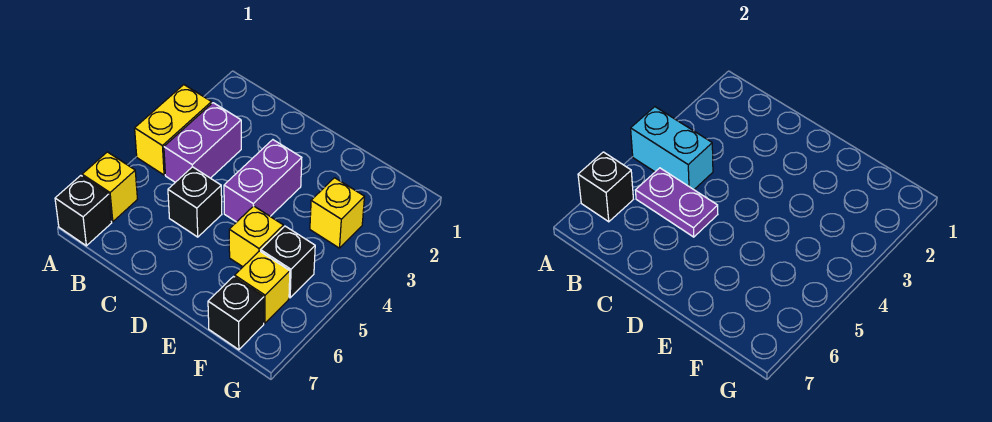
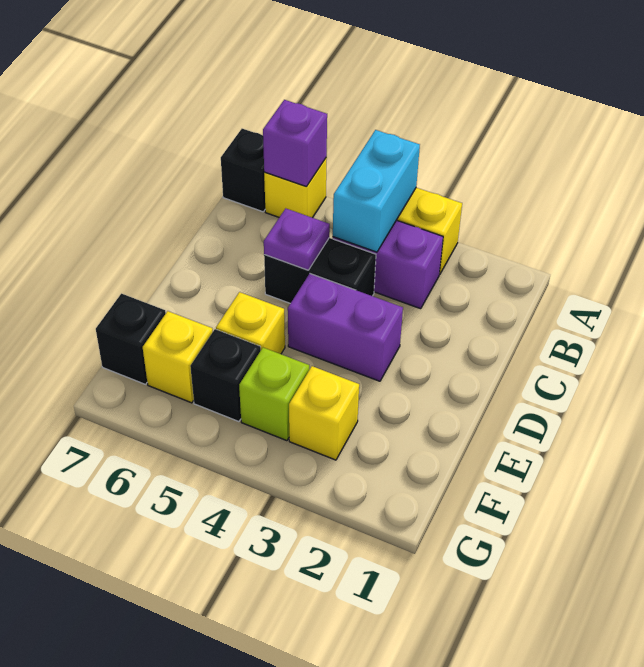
black brick A6 level 2 -> purple brick A6 level 2
purple plate B5:C5 level 2 -> purple plate C5 level 2
black brick C5 level 1 -> black brick C4:C5 level 1
none -> lime brick F4 level 1

